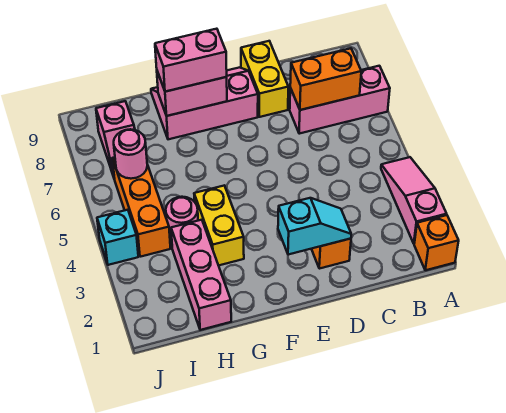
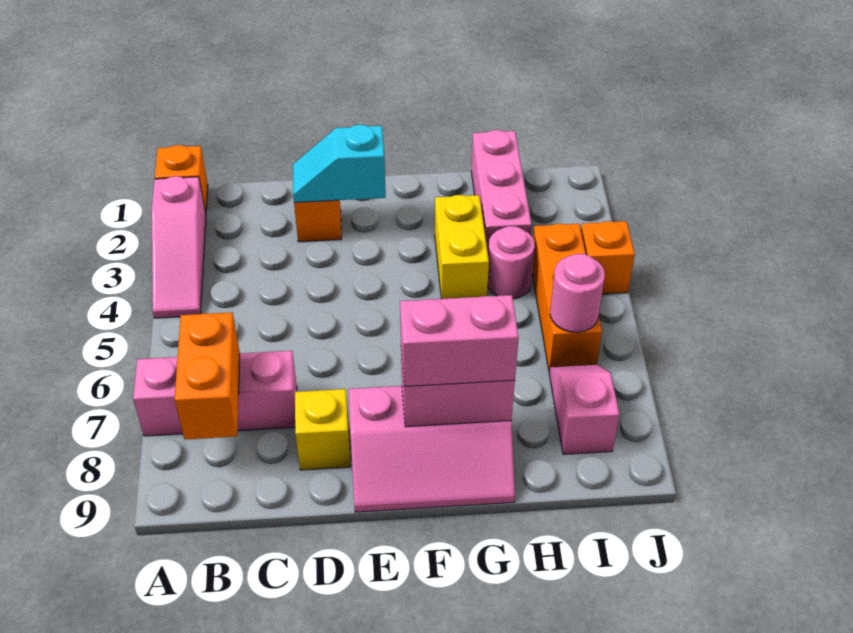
orange brick B7:C7 level 2 -> orange brick B7:B8 level 2
yellow brick D8:D9 level 1 -> yellow brick D8 level 1
cyan brick J4 level 1 -> orange brick J4 level 1

